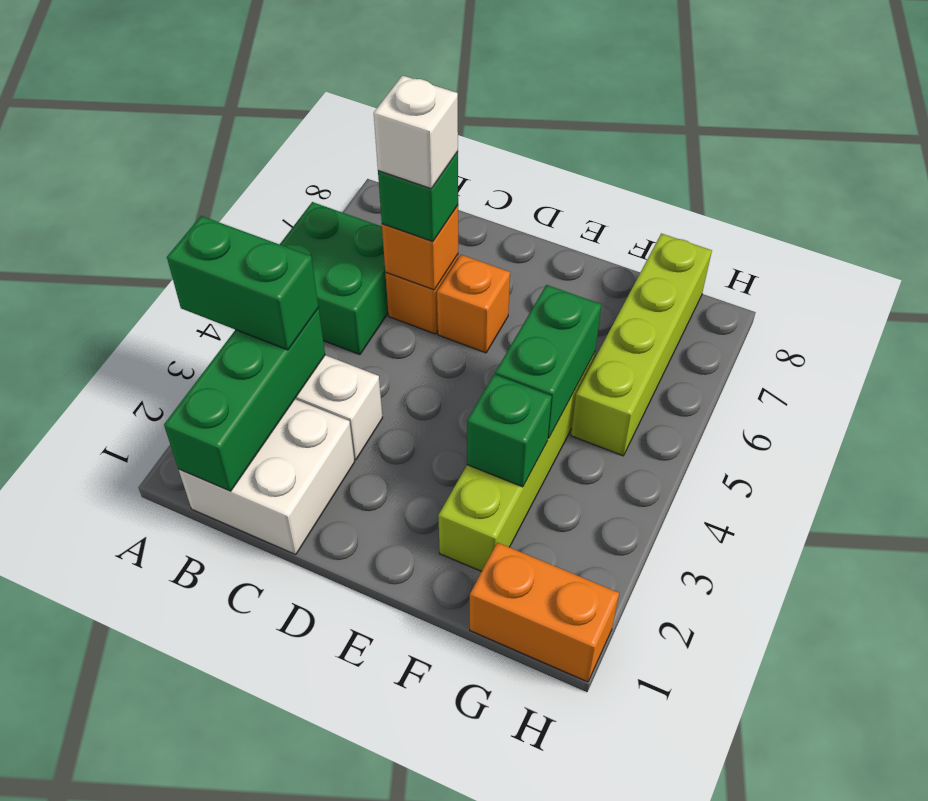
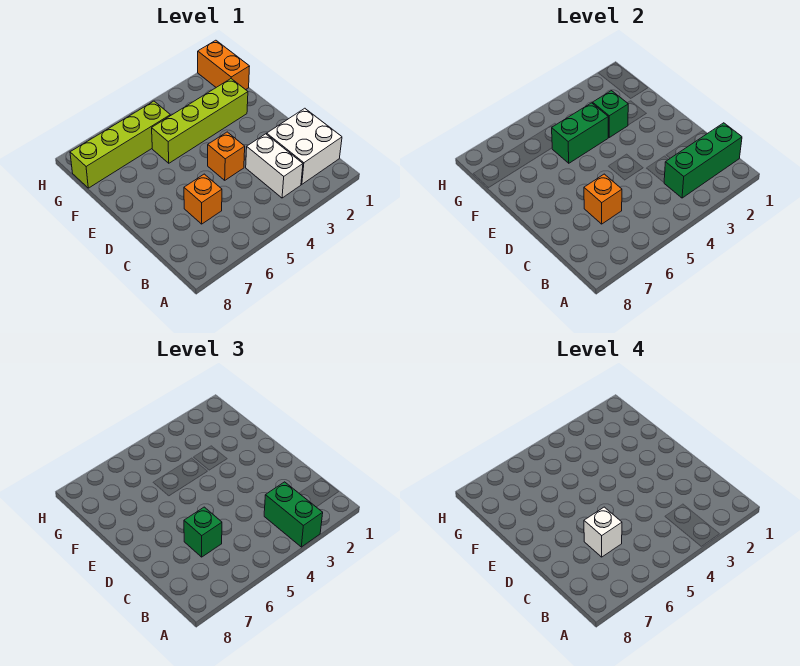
green brick A5:B6 level 1 -> none
orange brick D6 level 1 -> orange brick D4 level 1

